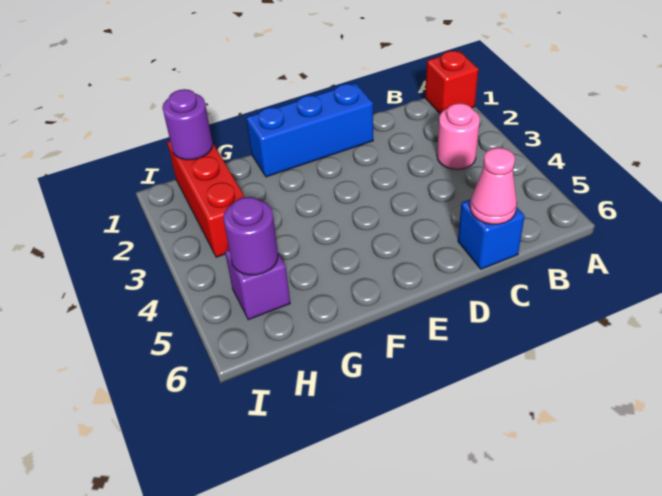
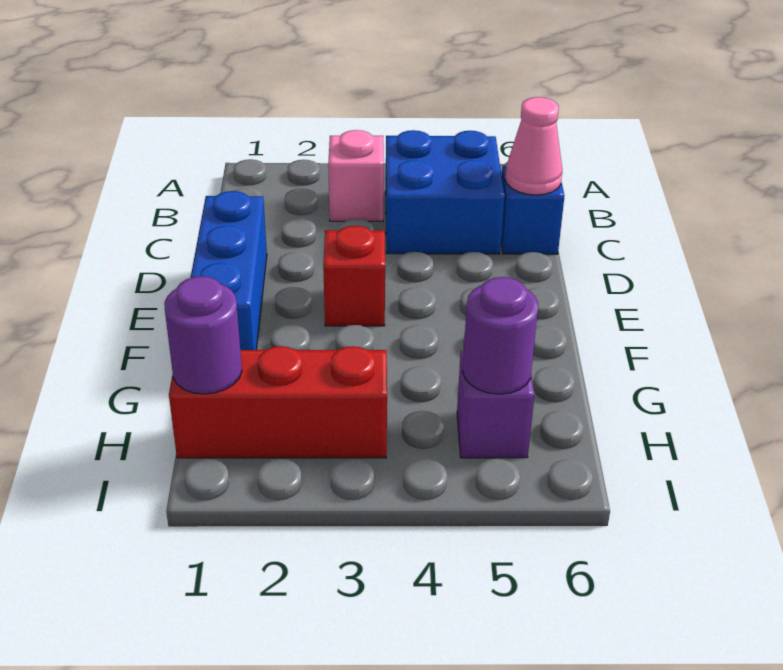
red brick A1 level 1 -> red brick E3 level 1
pink round brick B3 level 1 -> pink brick B3 level 1
none -> blue brick B4:C5 level 1

